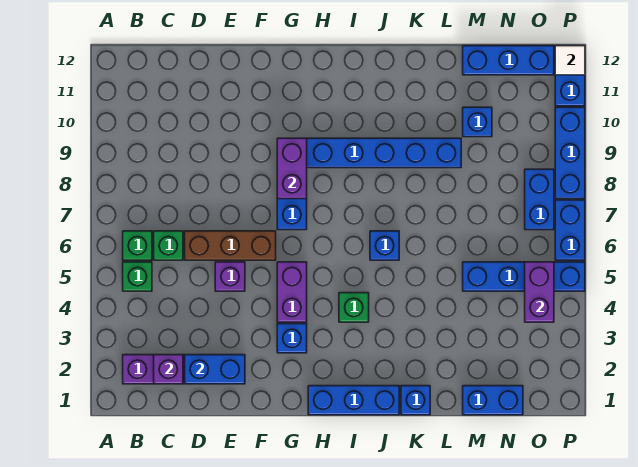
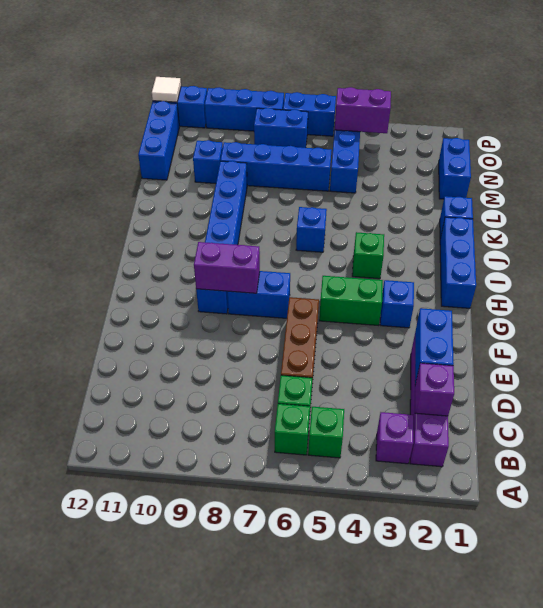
purple brick E5 level 1 -> purple brick B3 level 1
purple brick G4:G5 level 1 -> green brick G4:G5 level 1
none -> blue brick M6:M9 level 1

